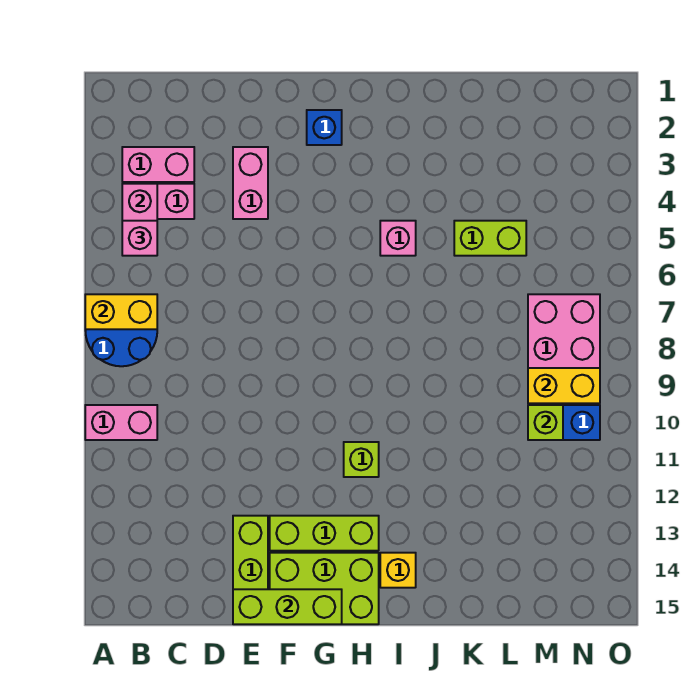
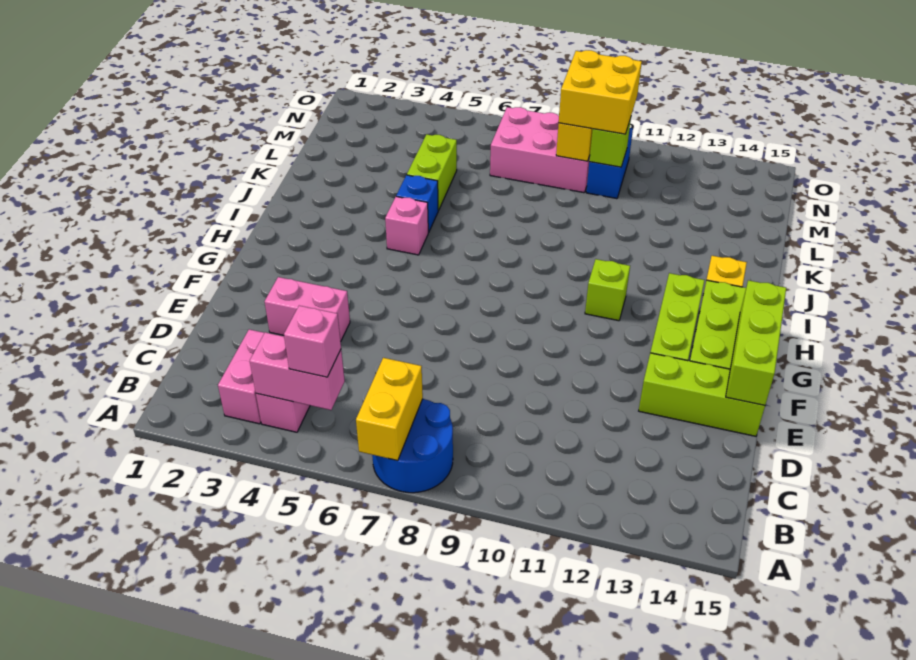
pink brick A10:B10 level 1 -> none
blue brick G2 level 1 -> blue brick J5 level 1
none -> yellow brick M9:N10 level 3

